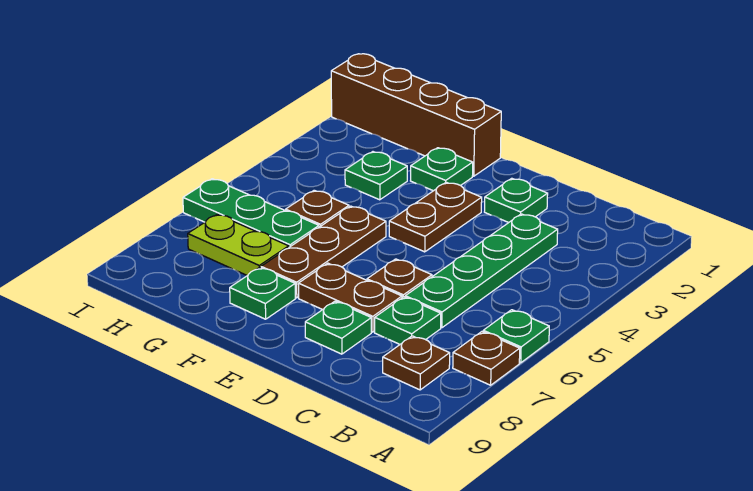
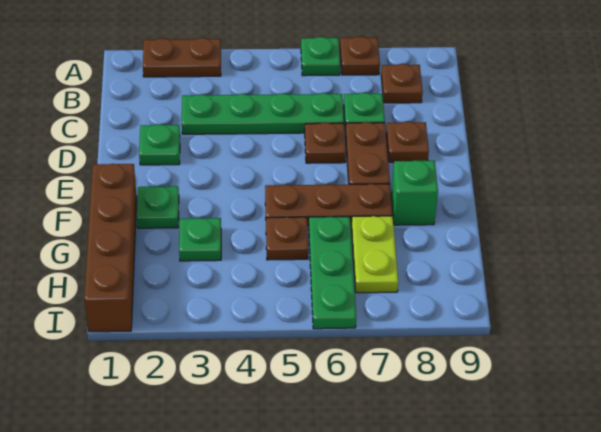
green plate D8 level 1 -> brown plate D8 level 1
brown plate E3:E4 level 1 -> brown plate A2:A3 level 1
green plate F8 level 1 -> green brick F8 level 1

